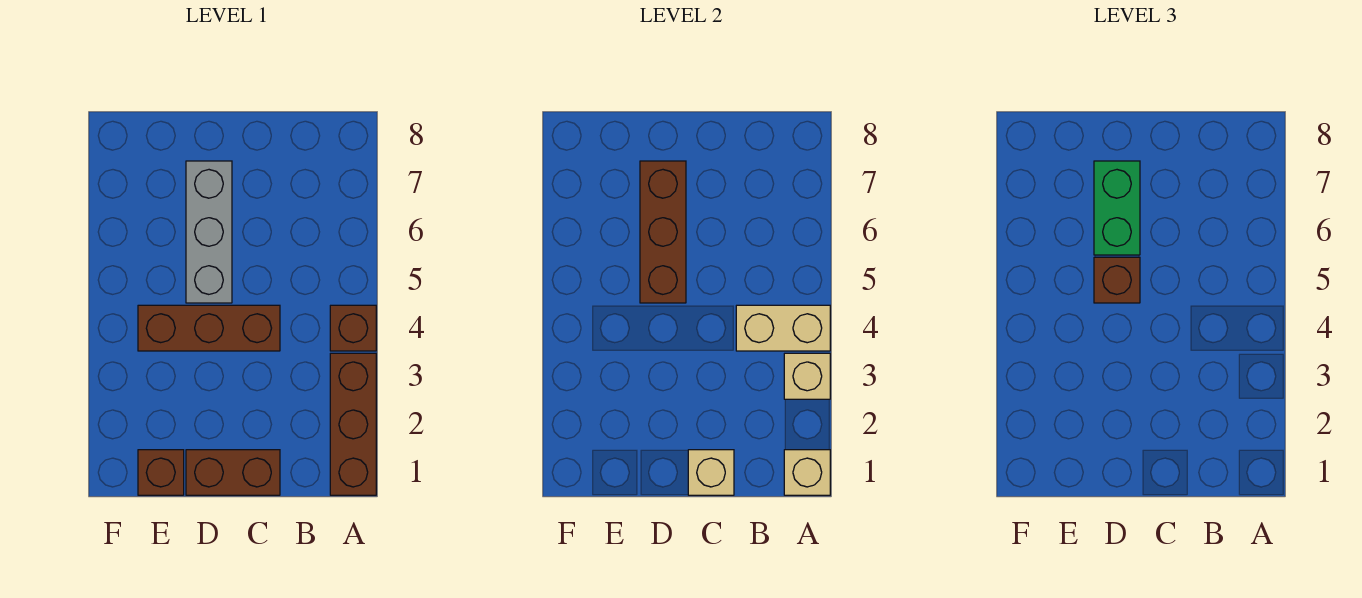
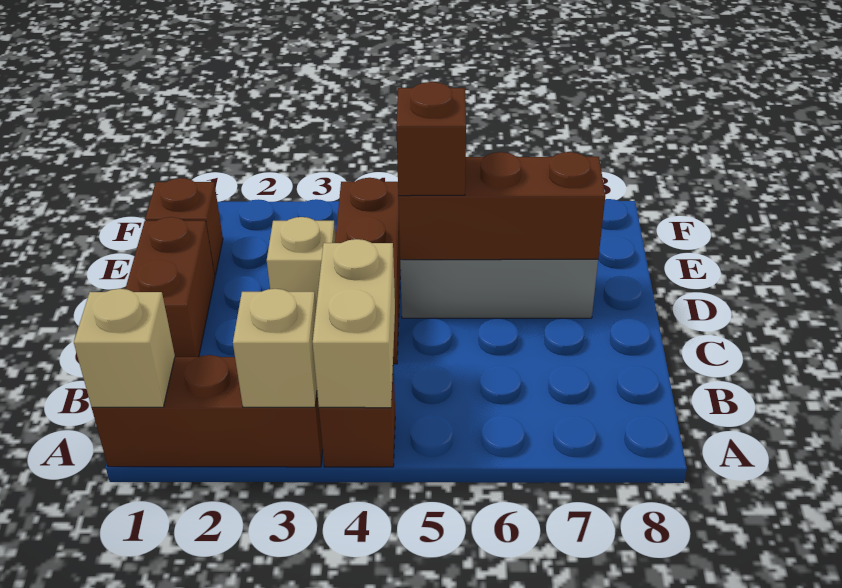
tan brick C1 level 2 -> tan brick D3 level 1
green brick D6:D7 level 3 -> none

